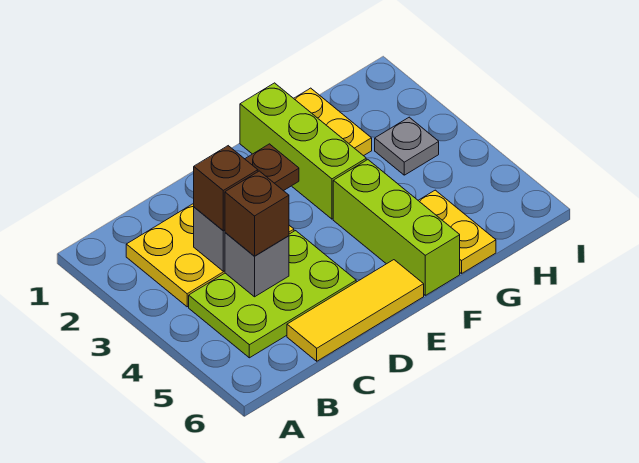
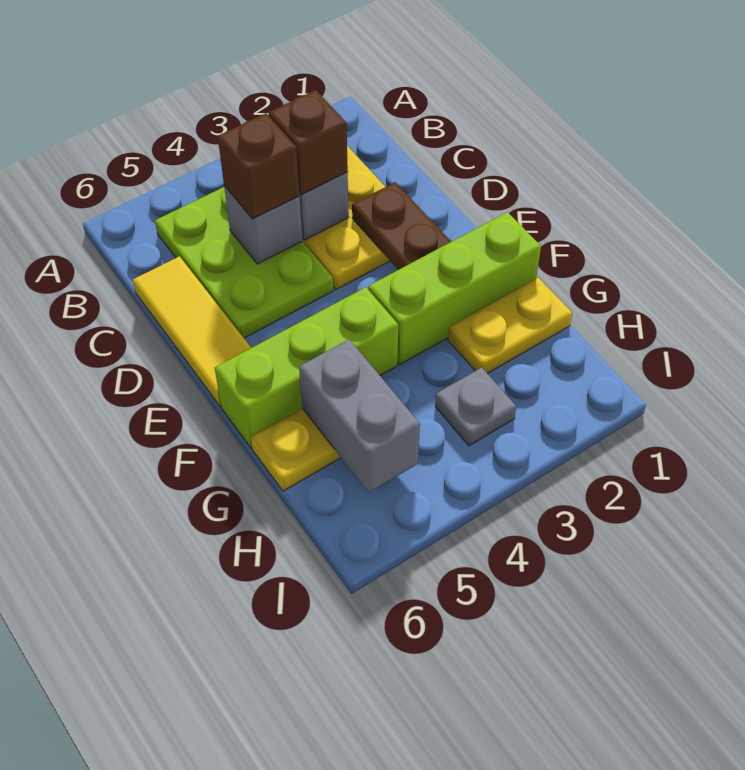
none -> grey brick G5:H5 level 2

